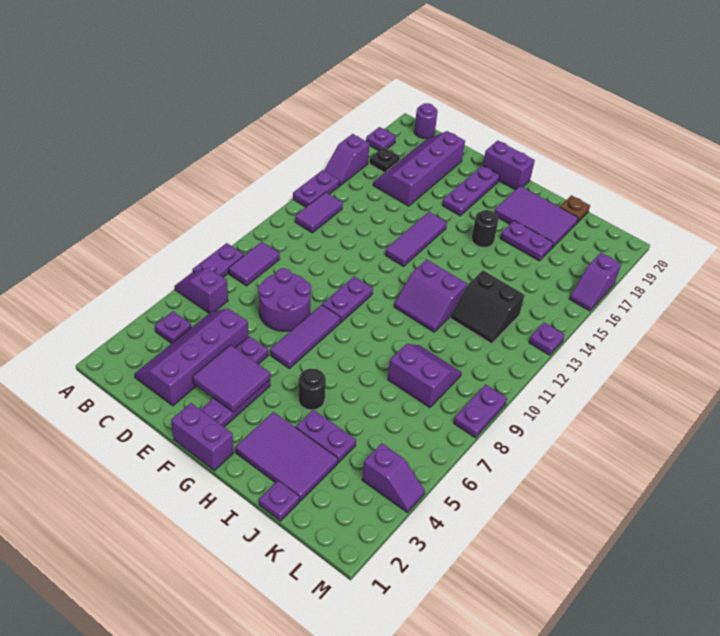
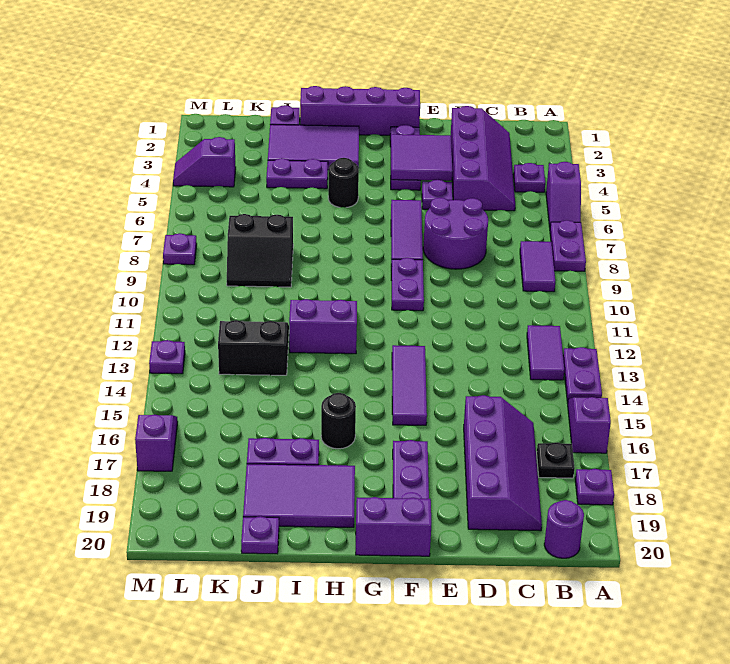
purple slope A6:B6 level 1 top B -> purple slope A5:A6 level 1 top 5
purple brick F1:G1 level 1 -> purple brick F1:I1 level 1
purple slope J8:K9 level 1 top 8 -> black slope J8:K9 level 1 top 8
brown plate J20 level 1 -> purple plate J20 level 1
purple plate M8:M9 level 1 -> purple plate M8 level 1

